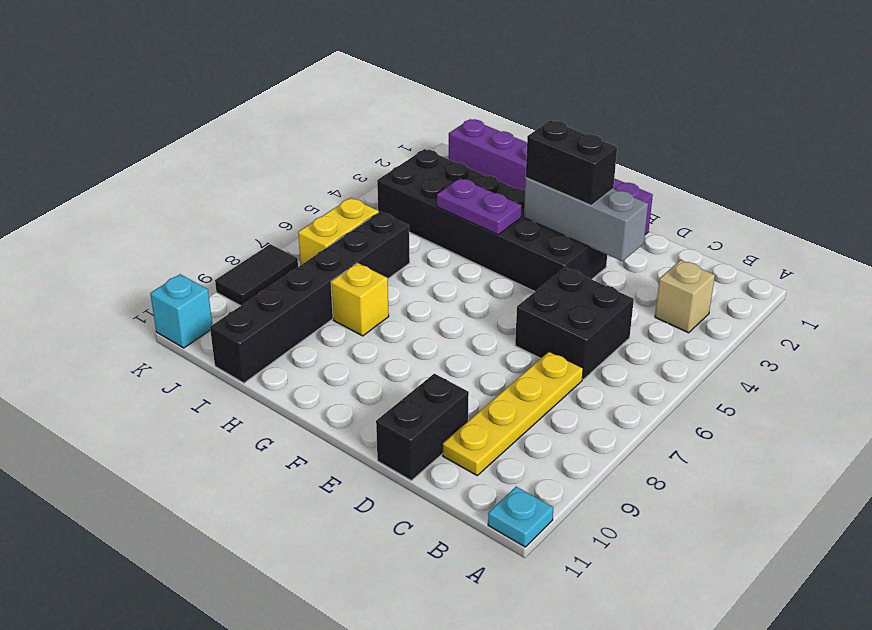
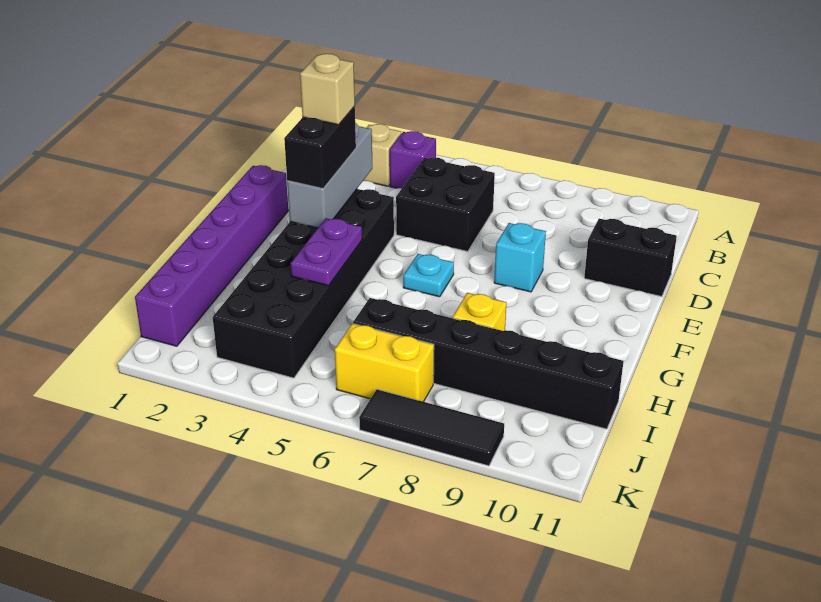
cyan plate A11 level 1 -> cyan plate F6 level 1
none -> purple brick B4 level 1
yellow plate C7:C10 level 1 -> none
none -> tan brick E3 level 4
black tile K8:K9 level 1 -> black tile K7:K9 level 1
cyan brick K11 level 1 -> cyan brick E8 level 1

